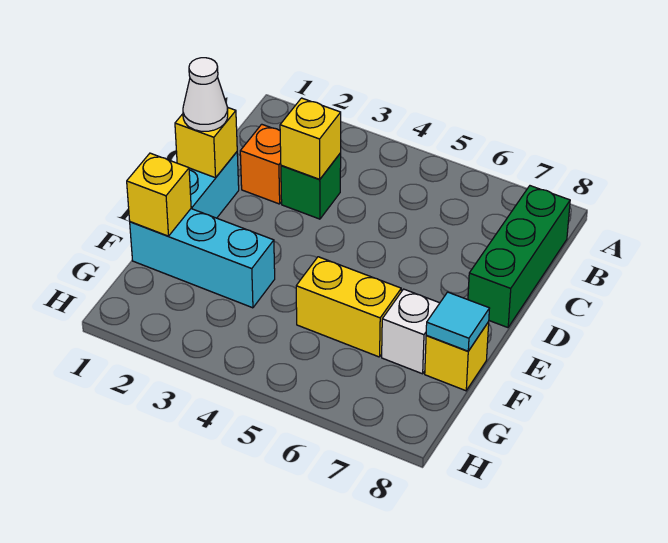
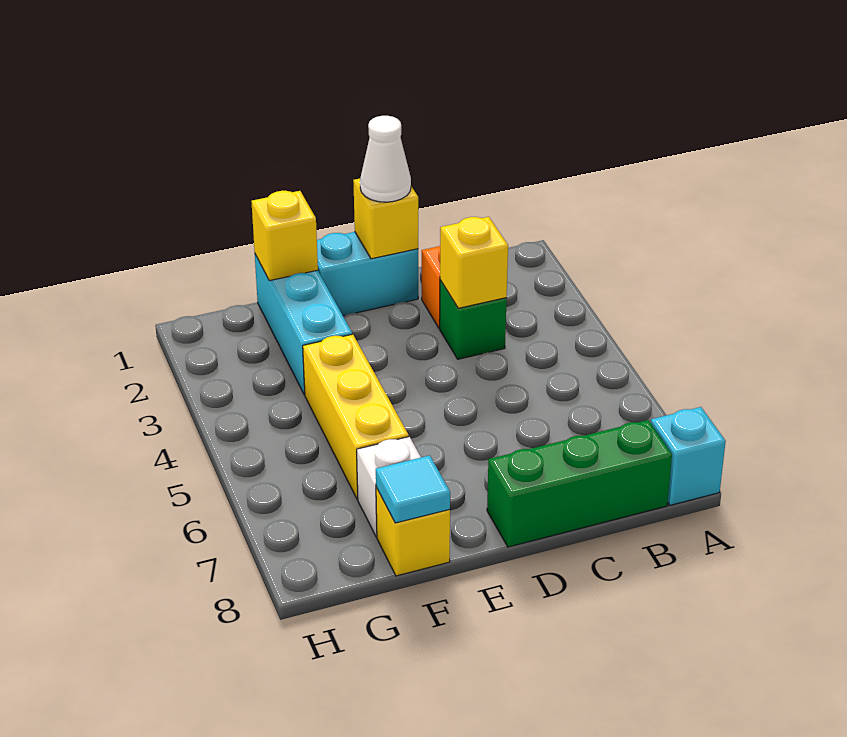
none -> cyan brick A8 level 1
yellow brick F5:F6 level 1 -> yellow brick F4:F6 level 1

